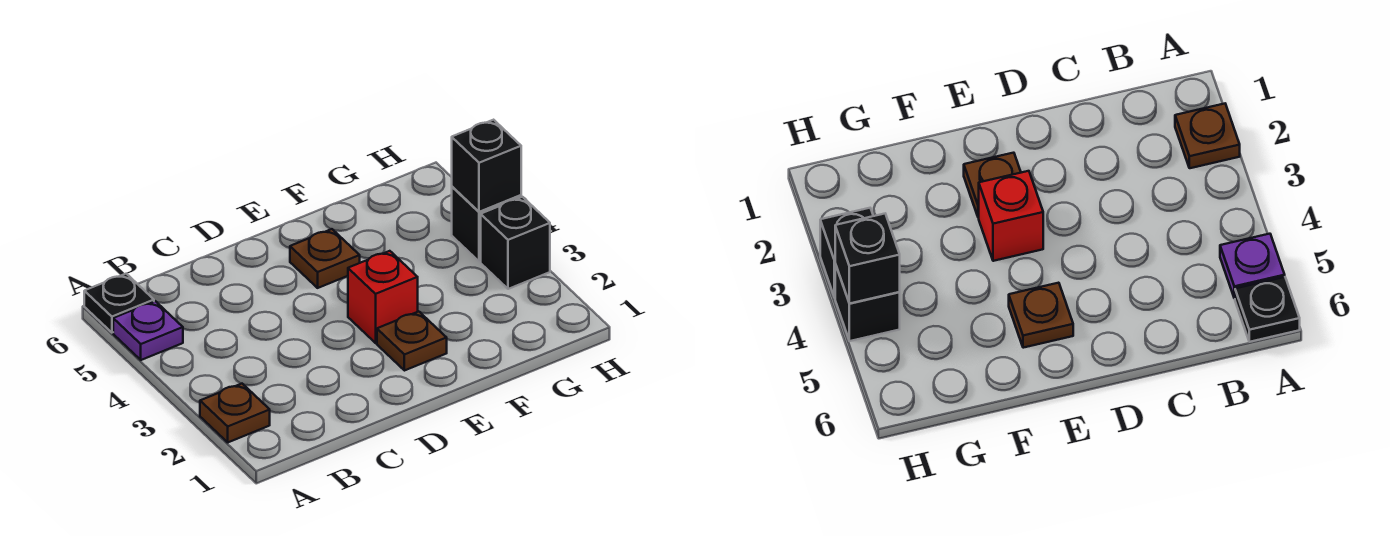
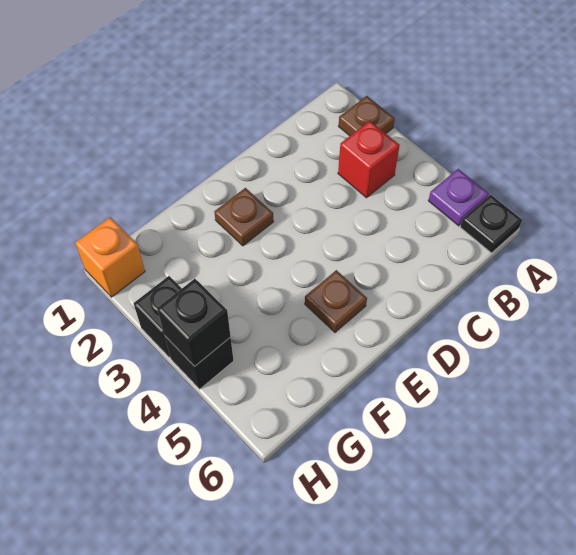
red brick E3 level 1 -> red brick B3 level 1
none -> orange brick H1 level 1

